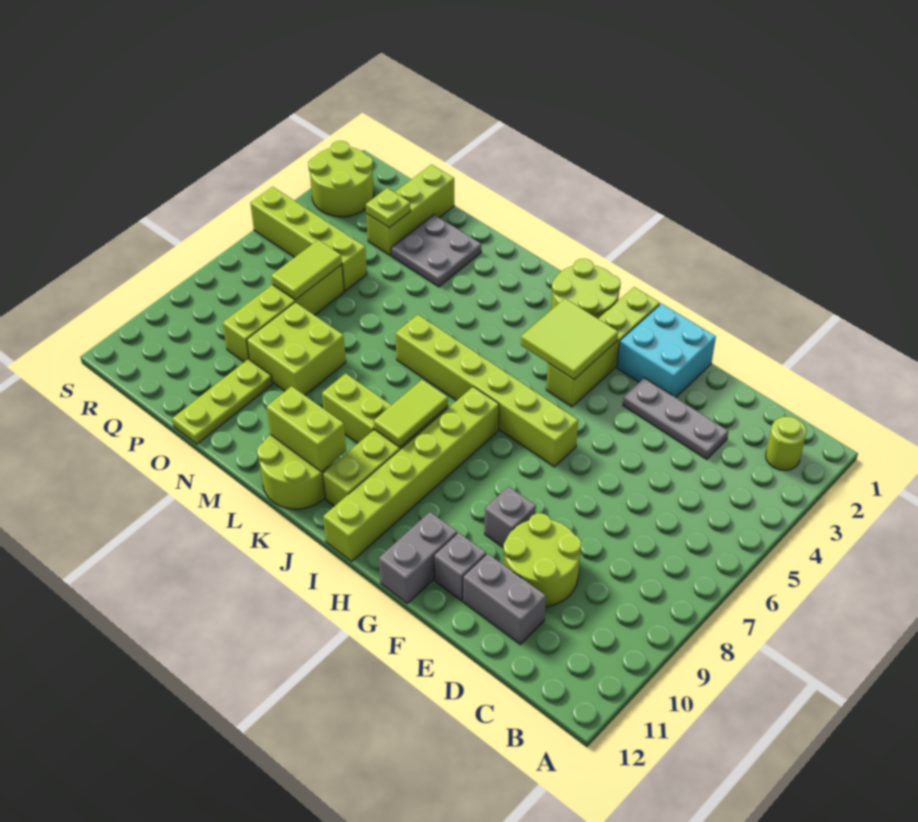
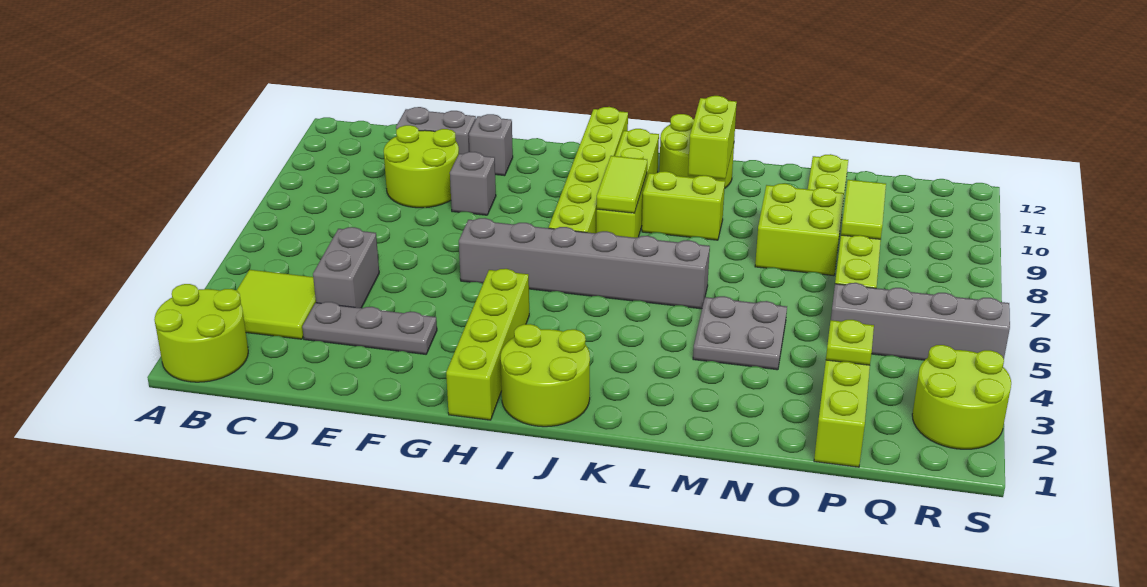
lime round brick B2 level 1 -> lime round brick A1:B2 level 1
cyan brick F1:G2 level 1 -> none
lime brick G6:L6 level 1 -> grey brick G6:L6 level 1
grey brick G11:G12 level 1 -> grey brick D4:D5 level 1
lime tile H3:I4 level 2 -> lime tile B3:C4 level 1
lime brick K11:L11 level 2 -> lime brick L10:L11 level 2
grey plate N2:O3 level 1 -> grey plate M4:N5 level 1
lime brick P5:S5 level 1 -> grey brick P5:S5 level 1
lime tile P6:P7 level 2 -> lime tile P8:P9 level 2

